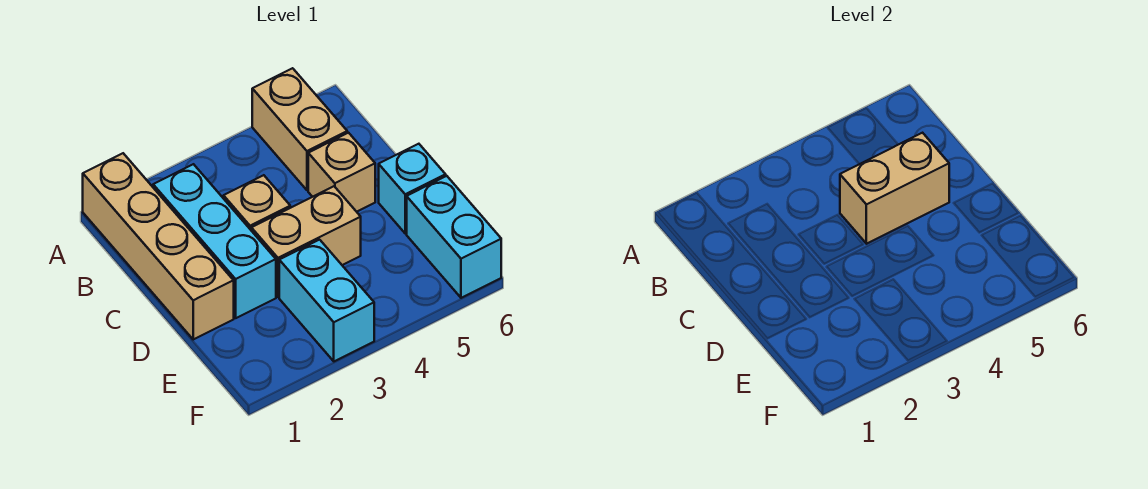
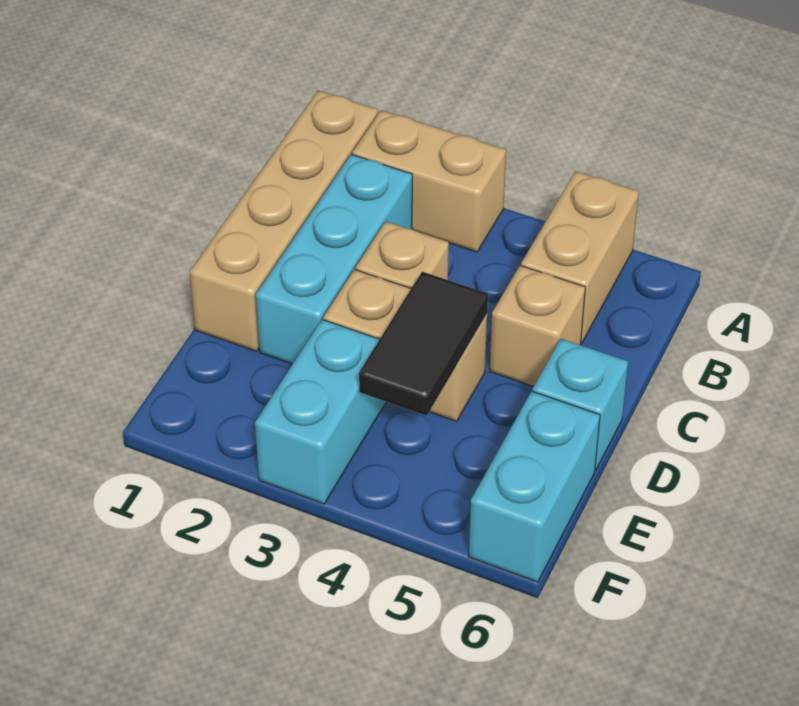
tan brick C4:C5 level 2 -> tan brick A2:A3 level 1
none -> black tile D4:E4 level 2

